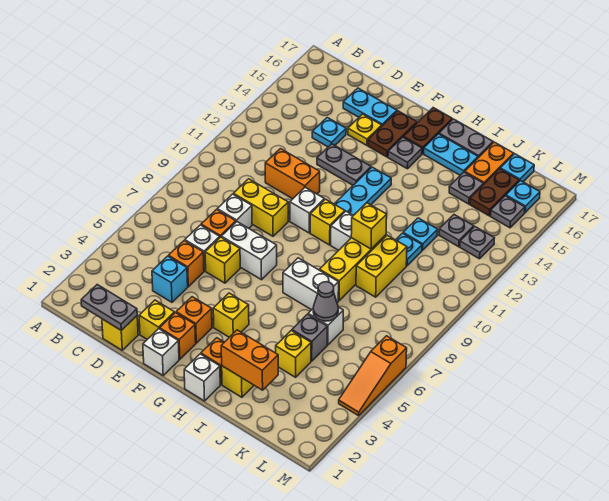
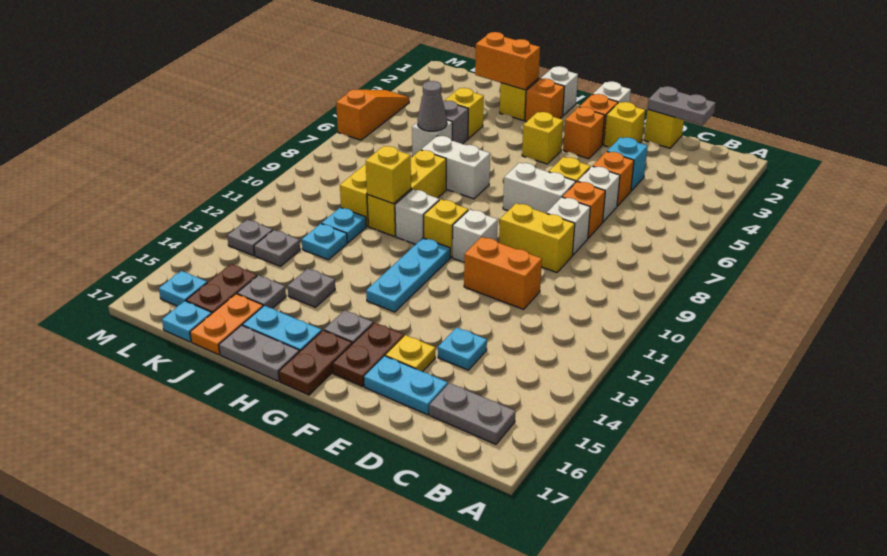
grey plate E13:F13 level 1 -> grey plate B16:C16 level 1
grey plate L15 level 1 -> grey plate I14 level 1

